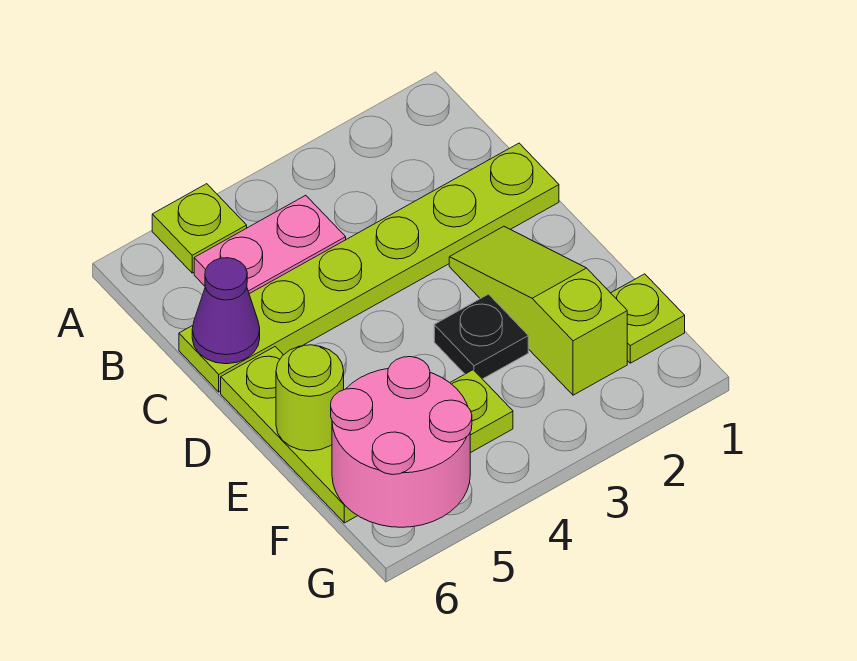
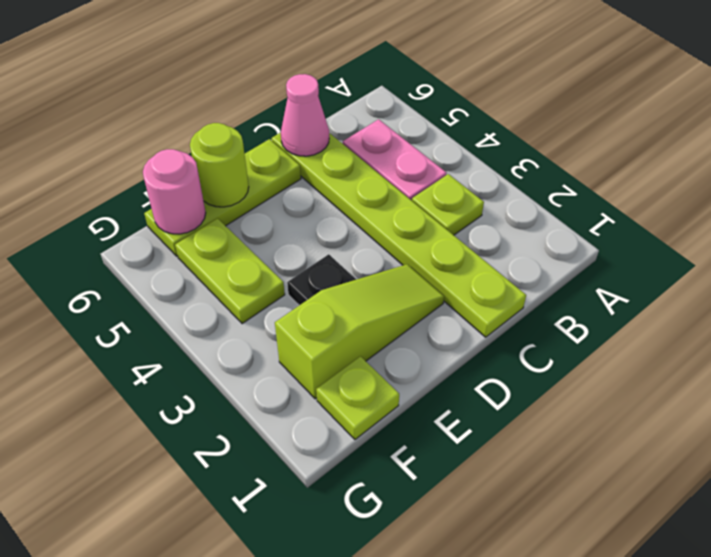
lime plate A5 level 1 -> lime plate B3 level 1
purple cone C6 level 2 -> pink cone C6 level 2
pink round brick F5:G6 level 2 -> pink round brick F6 level 2

